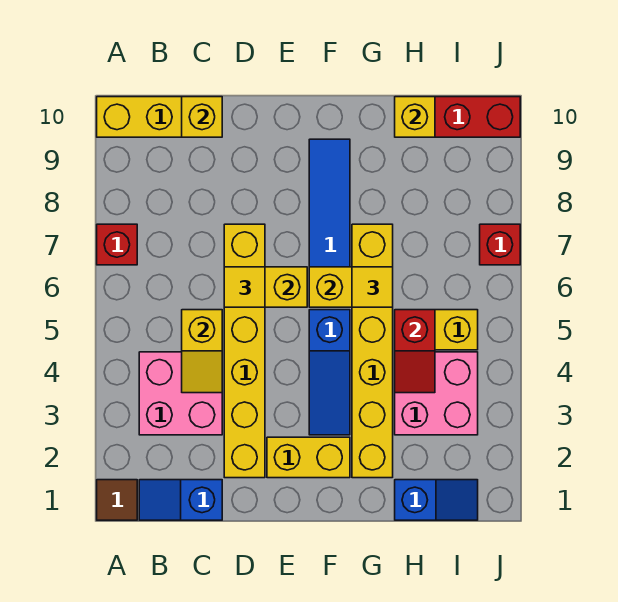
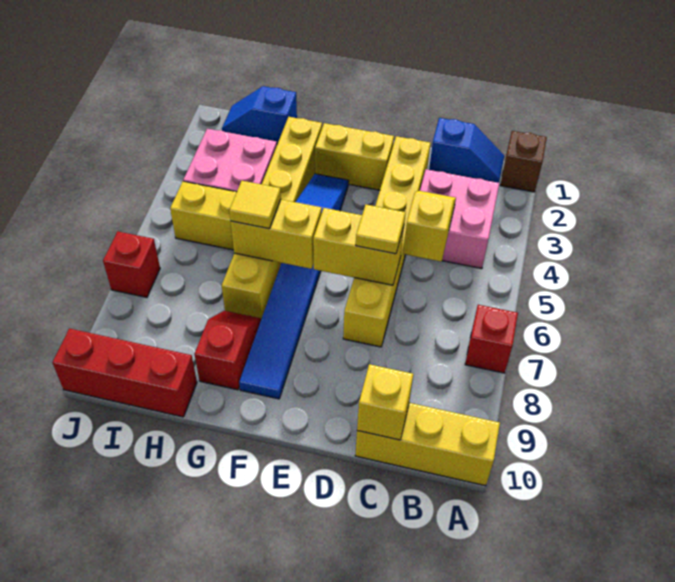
brown tile A1 level 1 -> brown brick A1 level 1
red slope H4:H5 level 2 top 5 -> red slope G8:G9 level 1 top 9
yellow brick H10 level 2 -> none

